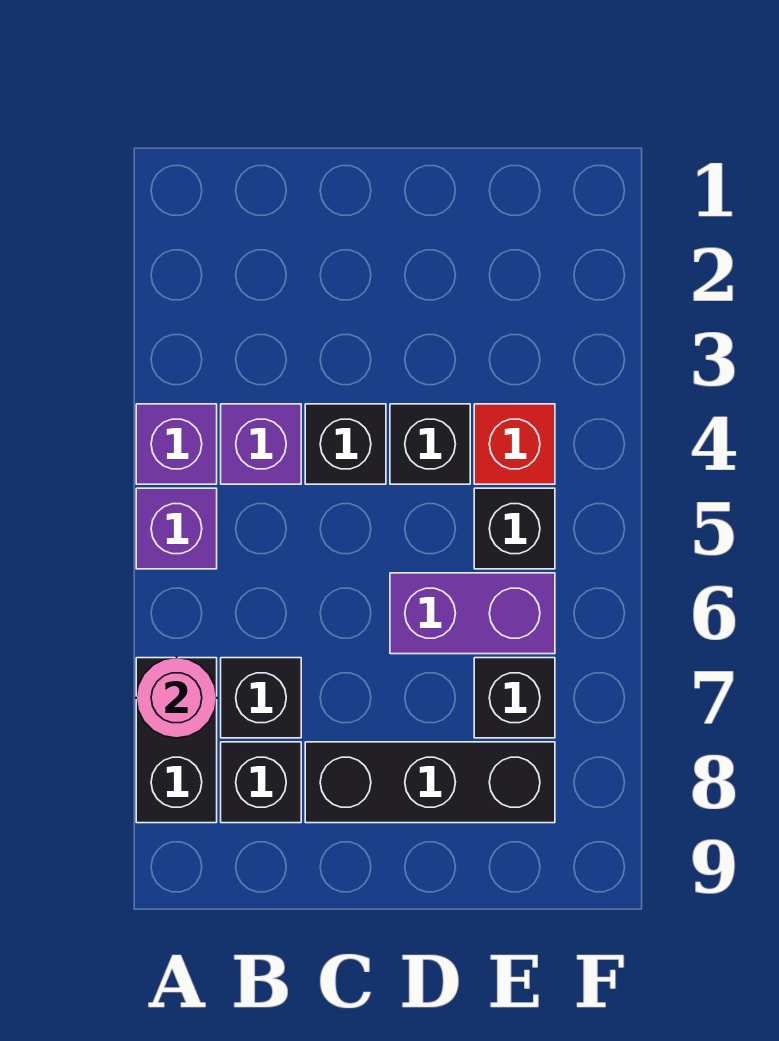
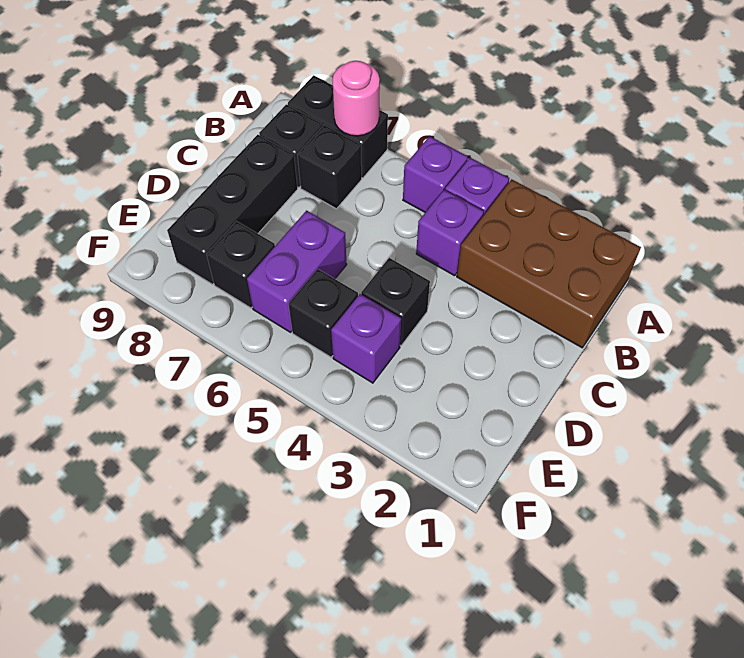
none -> brown brick A1:B3 level 1
black brick C4 level 1 -> none
red brick E4 level 1 -> purple brick E4 level 1

